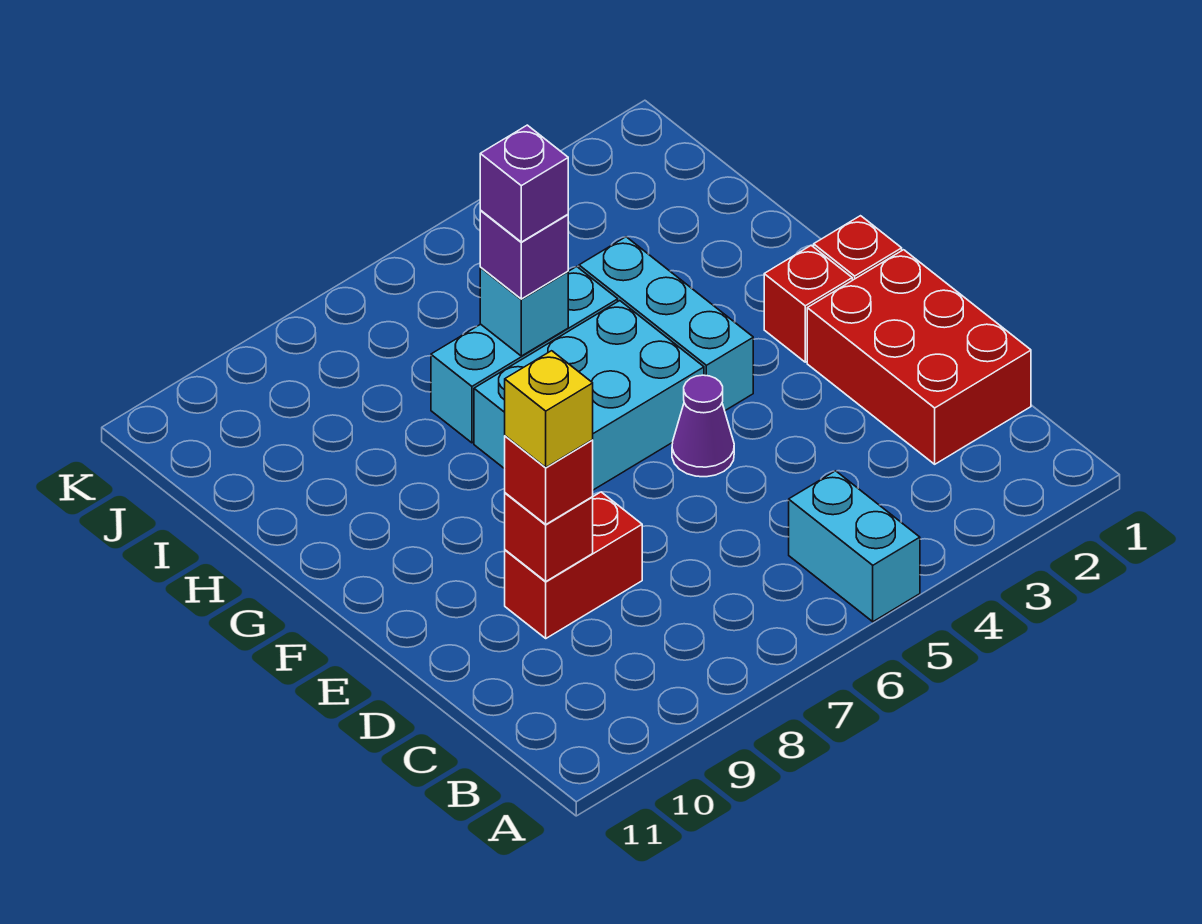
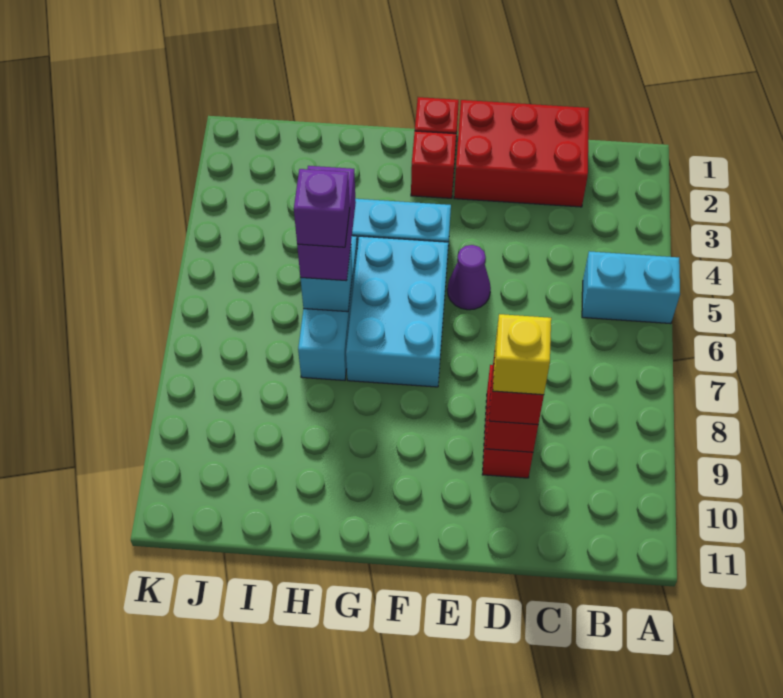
purple brick H6 level 3 -> purple brick H5:H6 level 3

